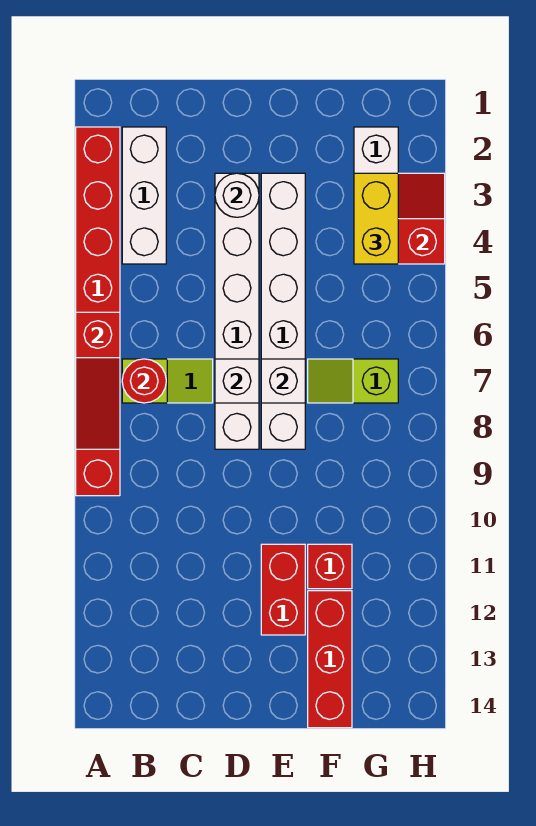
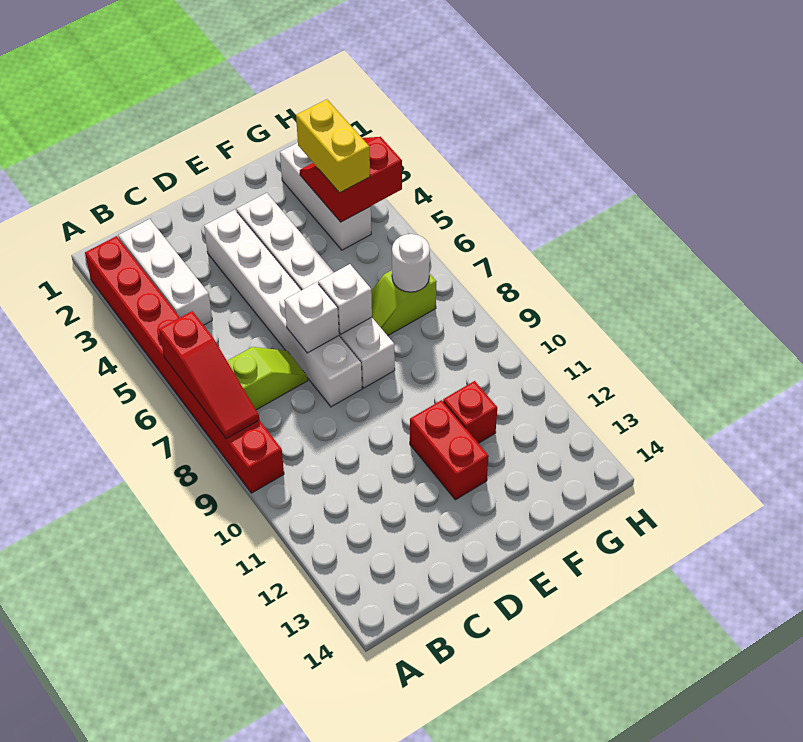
red round brick B7 level 2 -> none
white round brick D3 level 2 -> white round brick G7 level 2
red brick F12:F14 level 1 -> none

